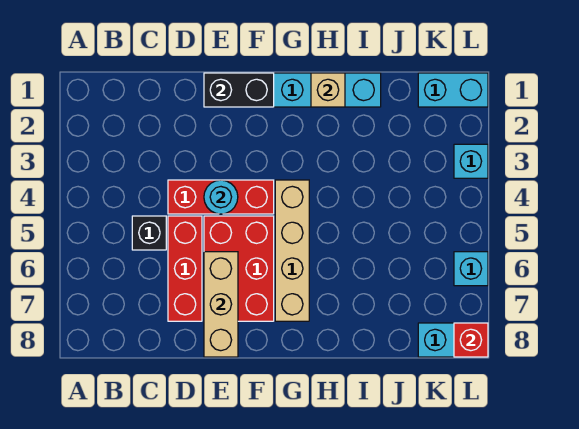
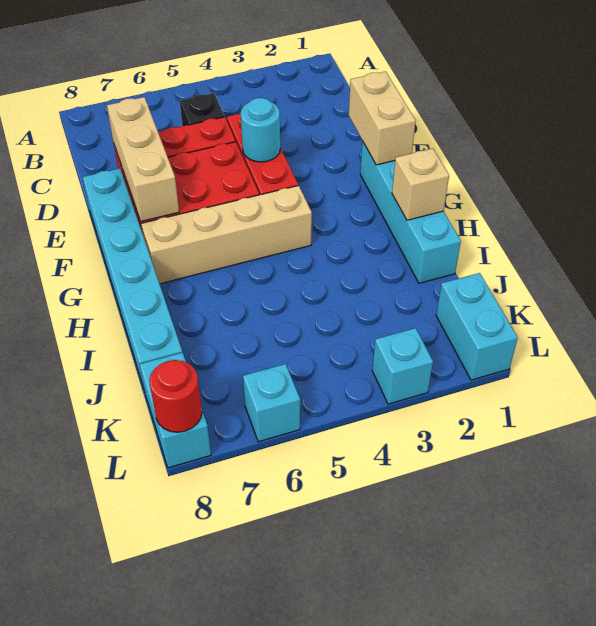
black brick E1:F1 level 2 -> tan brick E1:F1 level 2
tan brick E6:E8 level 2 -> tan brick D7:F7 level 2
none -> cyan brick E8:J8 level 1
red brick L8 level 2 -> red round brick L8 level 2

